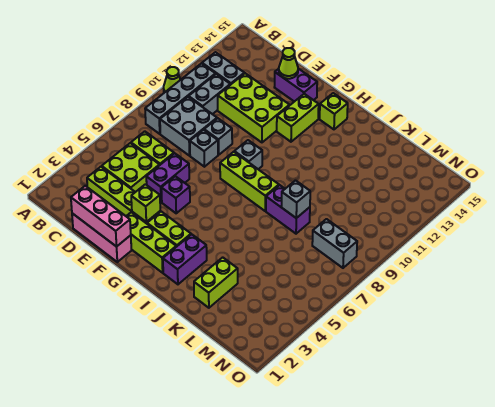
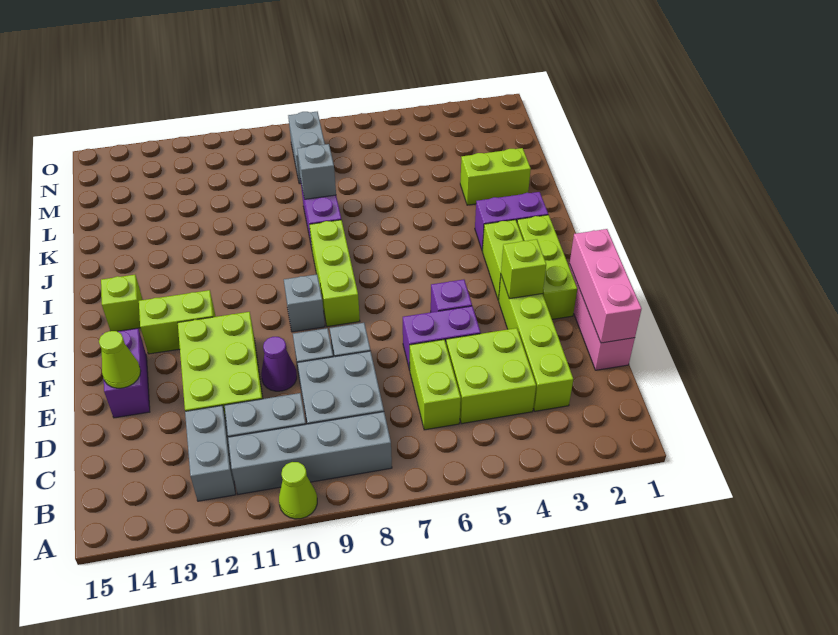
none -> purple cone E10 level 1

